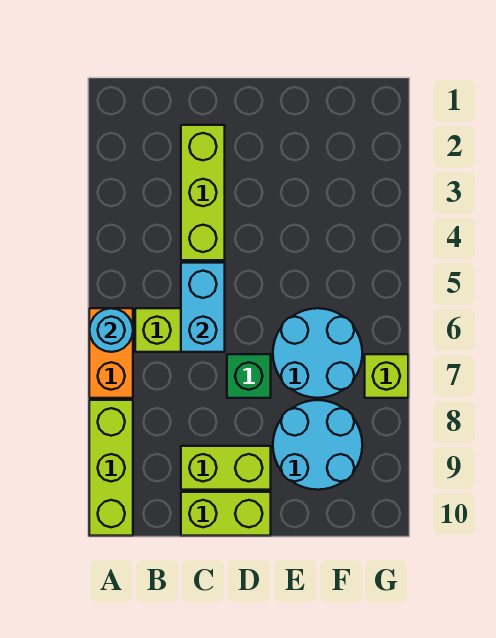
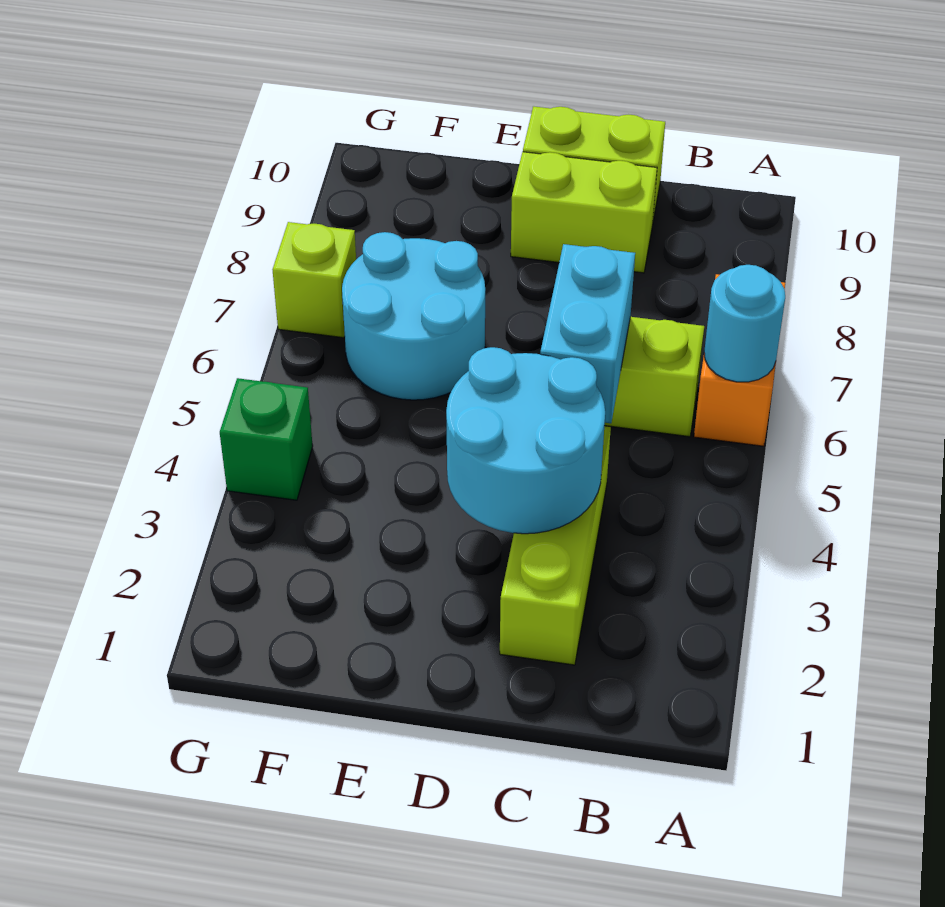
lime brick A8:A10 level 1 -> none
green brick D7 level 1 -> green brick G4 level 1
cyan round brick E8:F9 level 1 -> cyan round brick C3:D4 level 2

